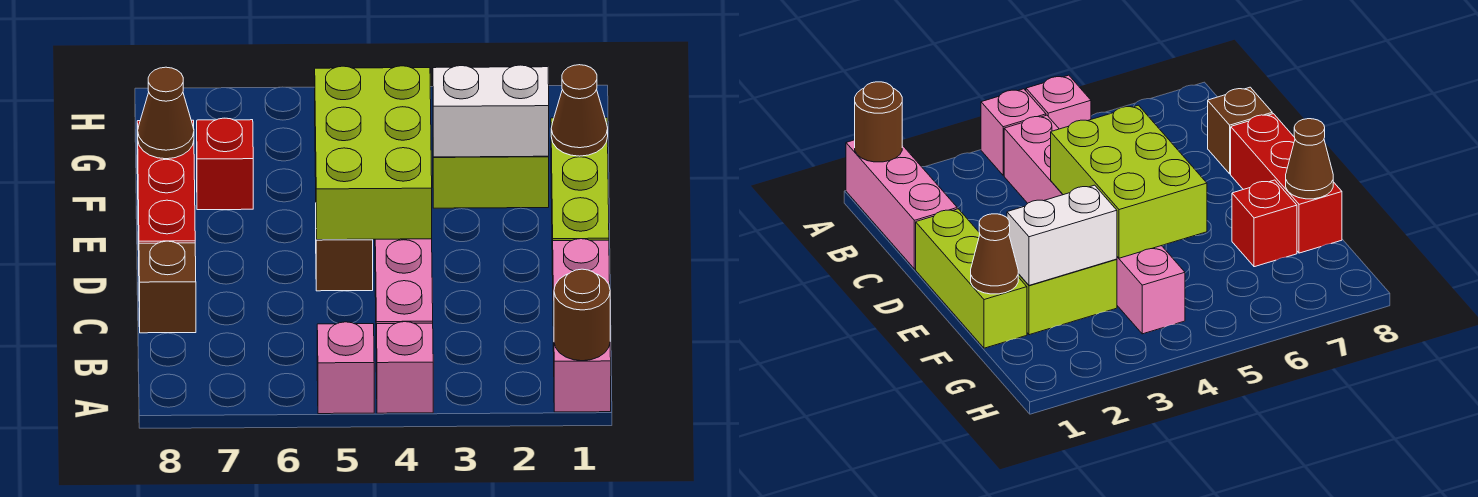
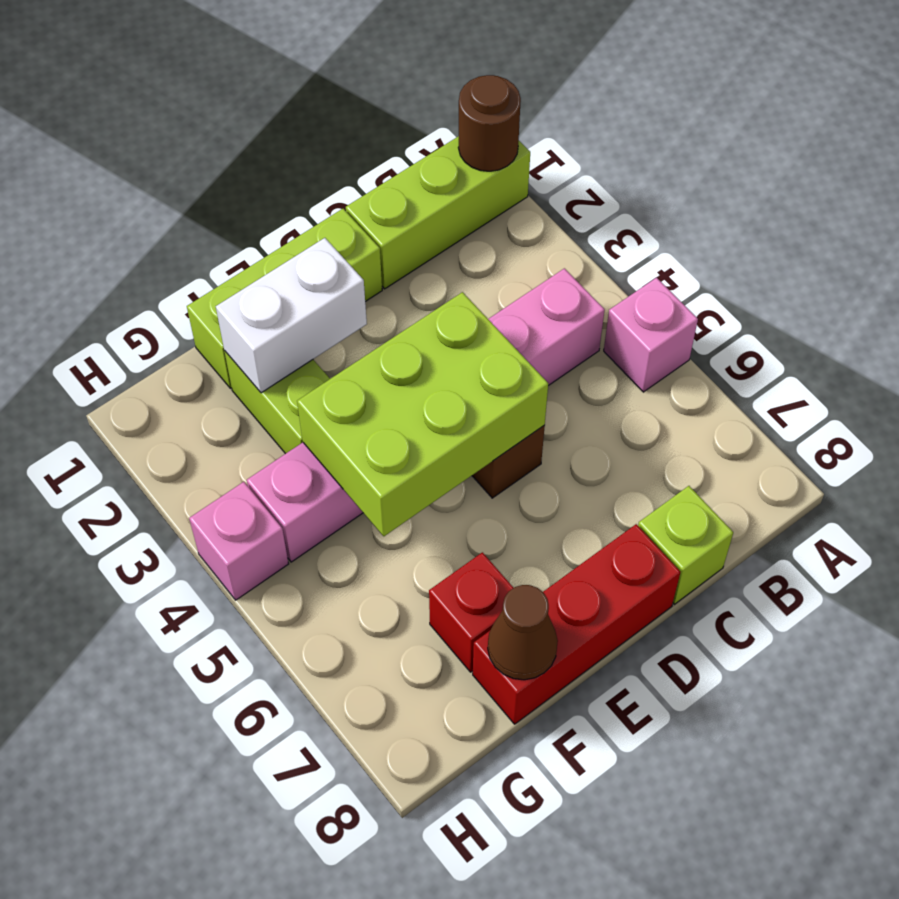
pink brick A1:C1 level 1 -> lime brick A1:C1 level 1
pink brick A4 level 1 -> pink brick H4 level 1
brown brick C8 level 1 -> lime brick C8 level 1
brown cone F1 level 2 -> none
white brick F2:F3 level 2 -> white brick E2:F2 level 2

